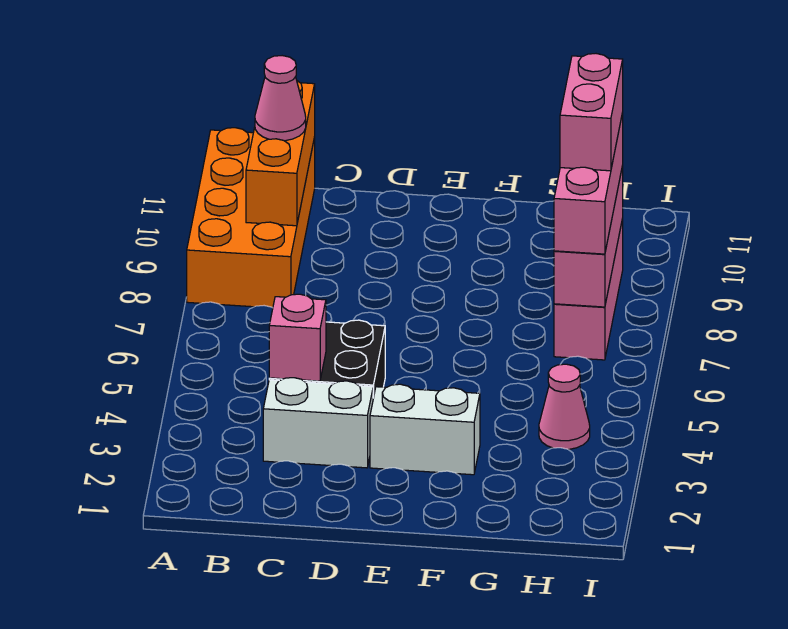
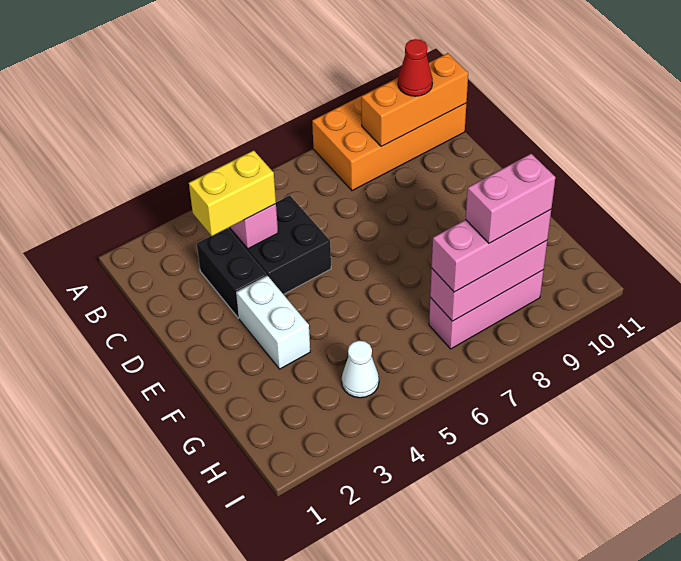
pink cone B10 level 3 -> red cone B10 level 3
white brick C3:D3 level 1 -> black brick C3:D3 level 1
none -> yellow brick C3:C4 level 3
pink cone H4 level 1 -> white cone H4 level 1

